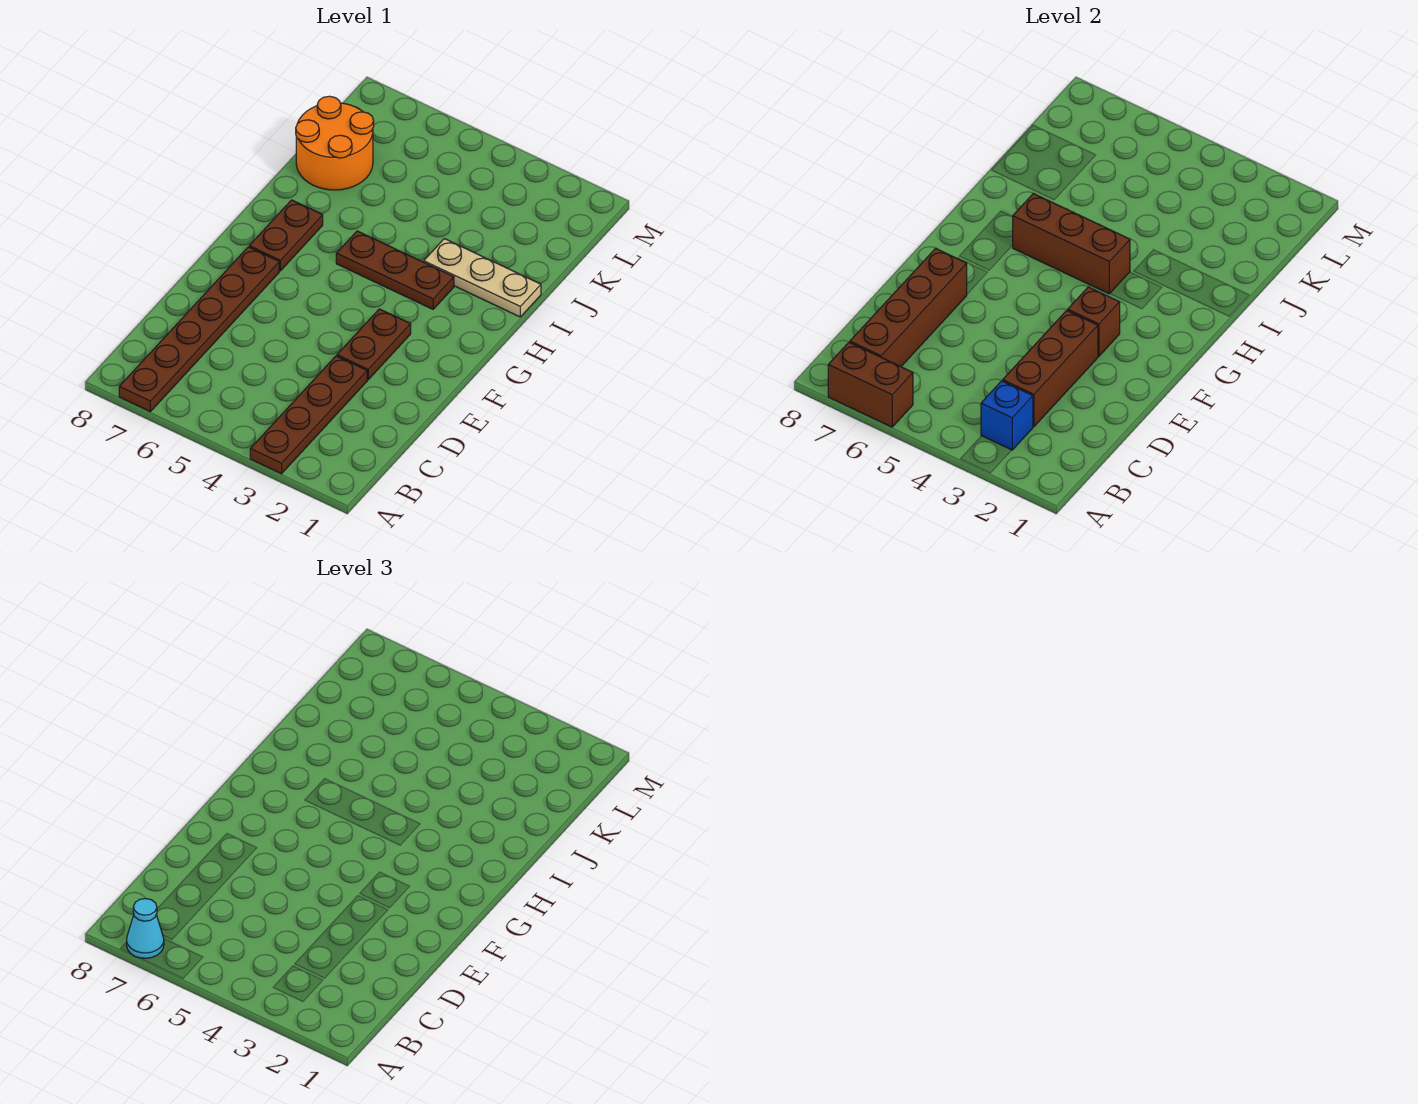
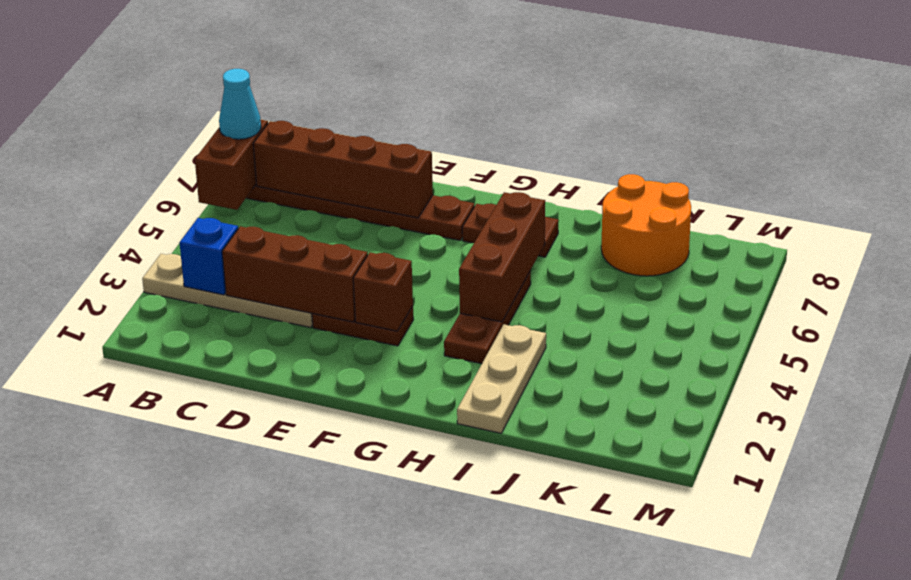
brown plate A3:D3 level 1 -> tan plate A3:D3 level 1

